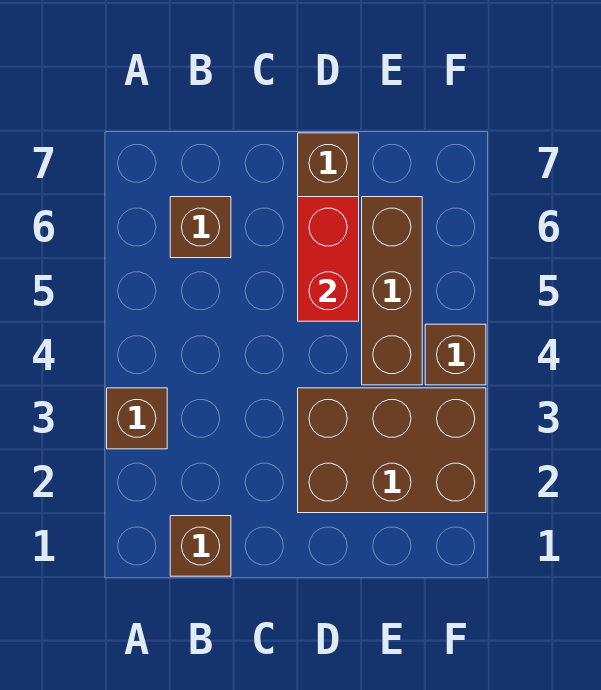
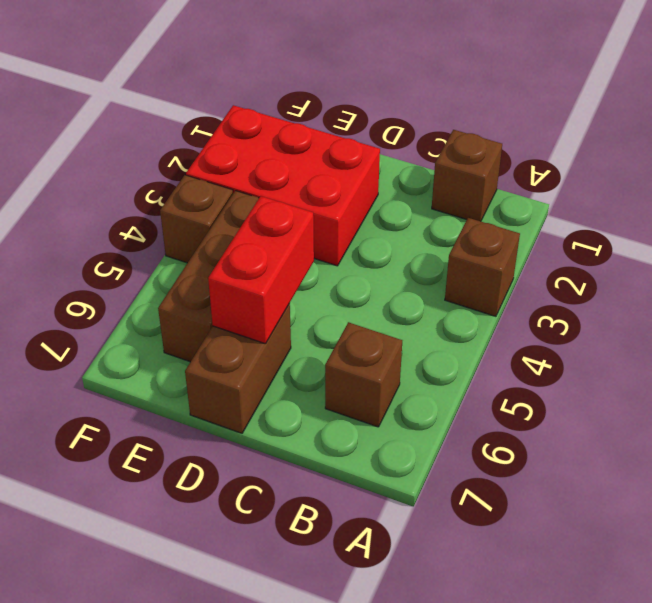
brown brick D2:F3 level 1 -> red brick D2:F3 level 1

